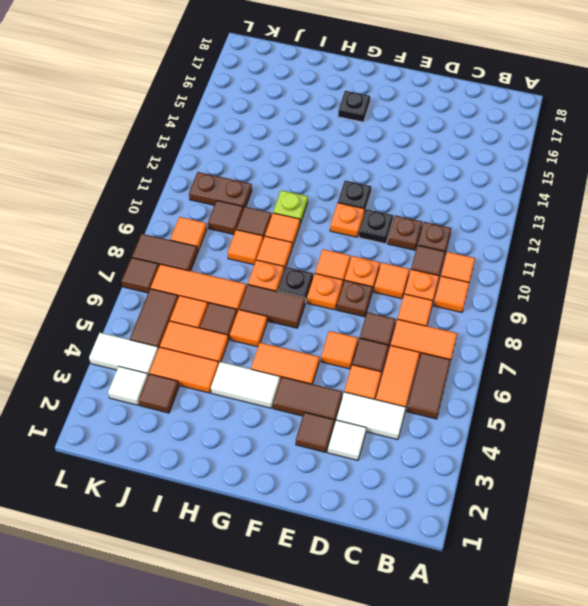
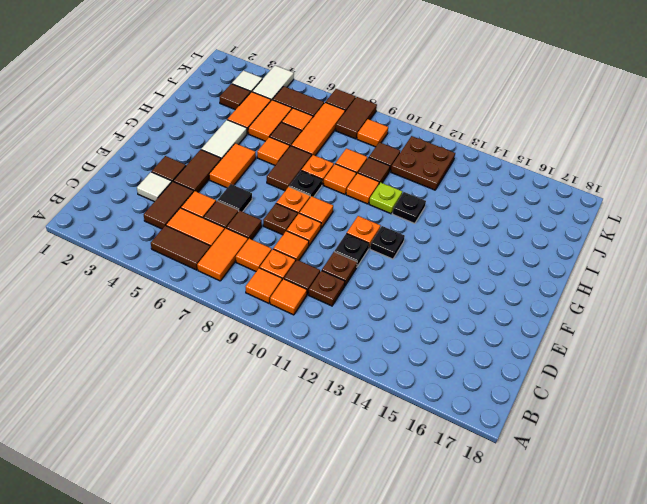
white tile C4:D4 level 1 -> brown tile C4:D4 level 1
orange tile E6 level 1 -> black tile E6 level 1
black plate G16 level 1 -> black plate H12 level 1
brown plate J11:K11 level 1 -> brown plate J11:K12 level 1

